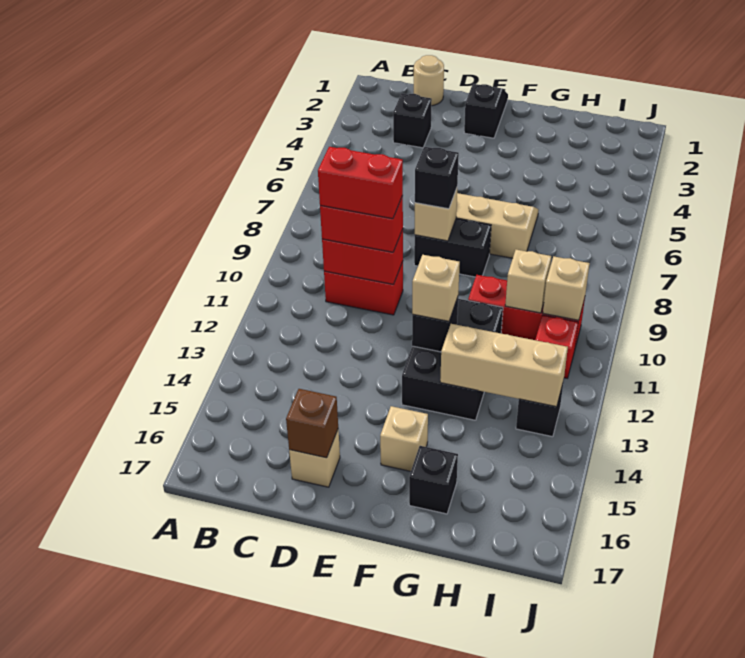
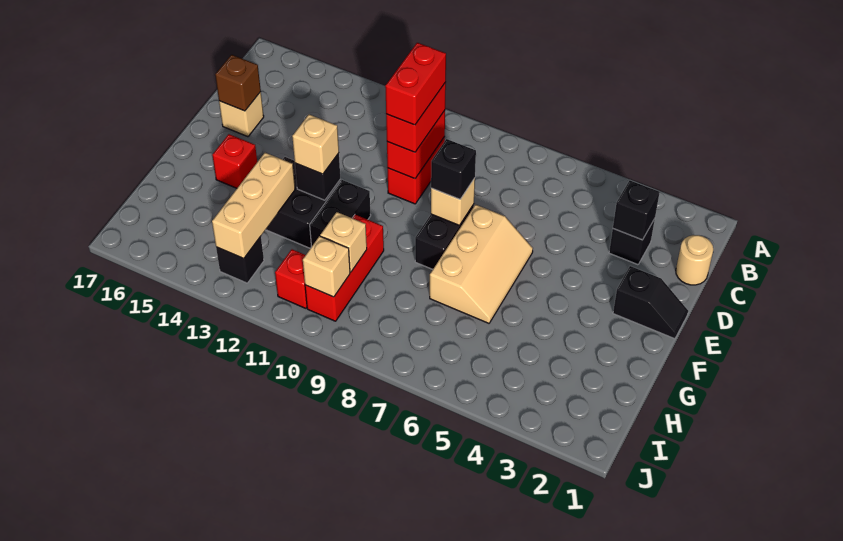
tan brick F15 level 1 -> red brick F15 level 1
black brick G16 level 1 -> black brick C3 level 2

